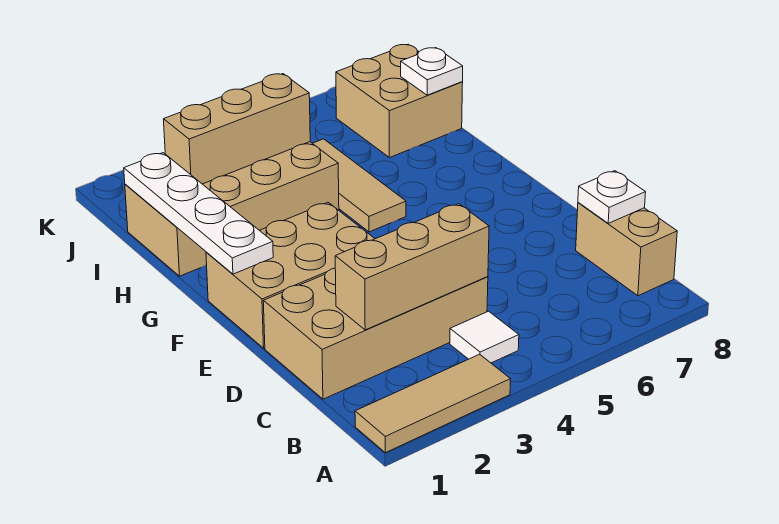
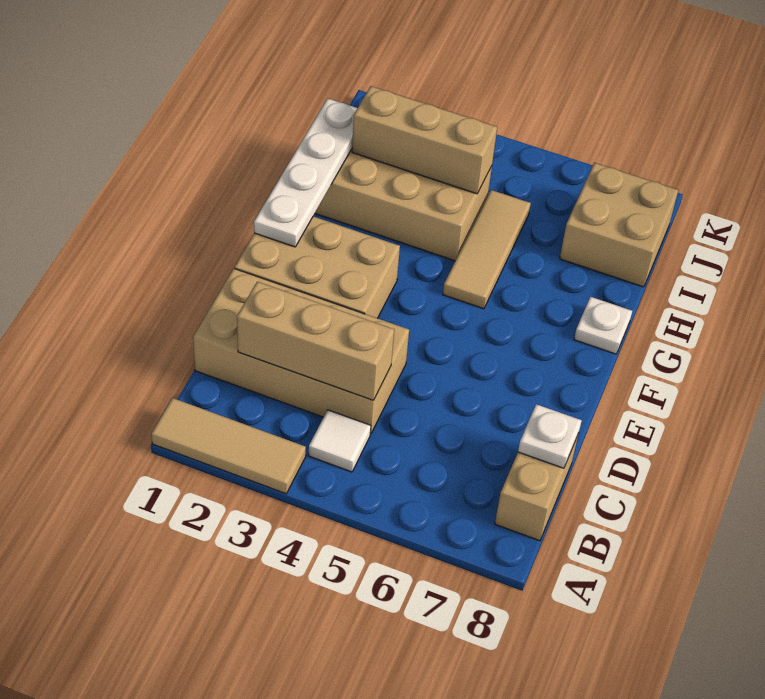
white plate I8 level 2 -> white plate G8 level 1

